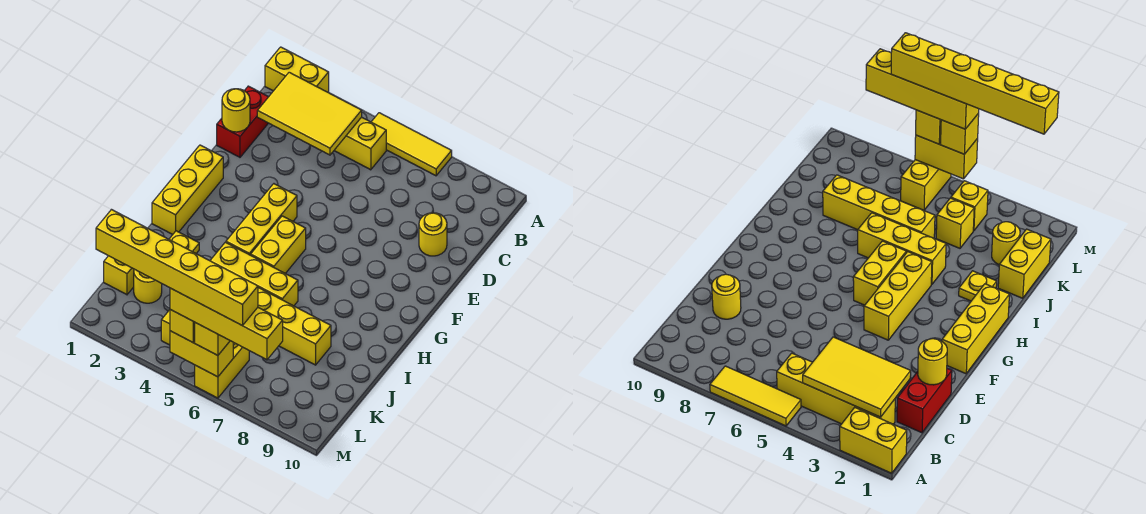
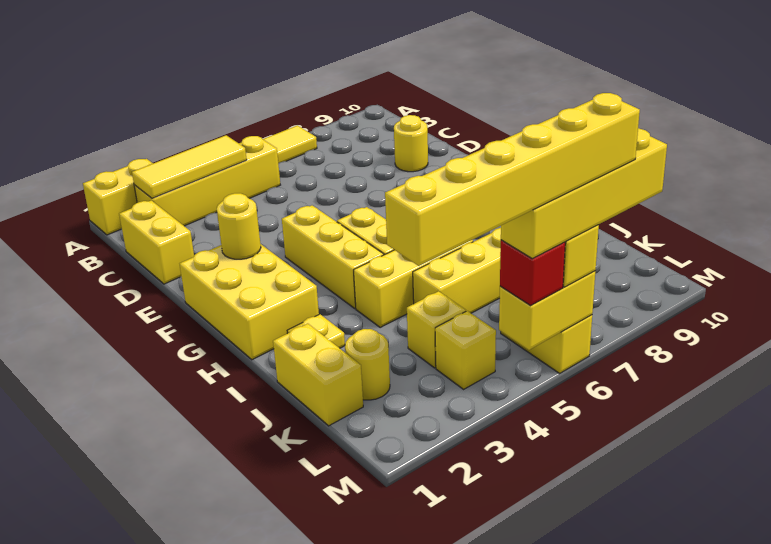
yellow tile B2:C4 level 2 -> yellow tile B2:B4 level 2
red brick C1:D1 level 1 -> yellow brick C1:D1 level 1
yellow round brick D1 level 2 -> yellow round brick F2 level 2
yellow brick F1:H1 level 1 -> yellow brick F1:H2 level 1
yellow brick M5 level 3 -> red brick M5 level 3

